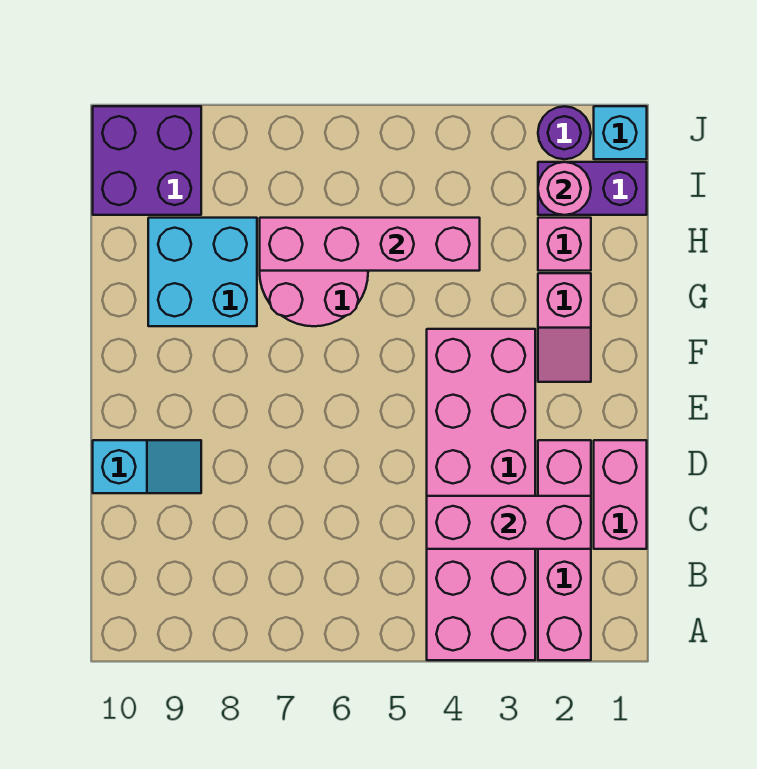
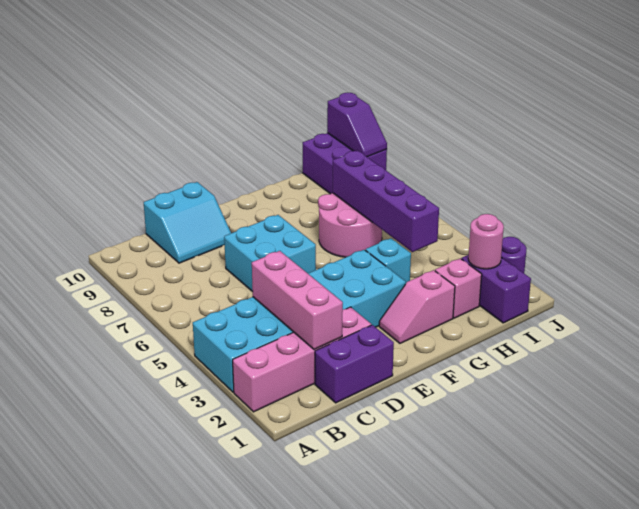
pink brick A3:F4 level 1 -> cyan brick A3:F4 level 1
pink brick C1:D1 level 1 -> purple brick C1:D1 level 1
cyan slope D9:D10 level 1 top 10 -> cyan slope C9:D10 level 1 top 10
cyan brick G8:H9 level 1 -> cyan brick D6:E7 level 1
pink brick H4:H7 level 2 -> purple brick H4:H7 level 2
cyan brick J1 level 1 -> cyan brick G4 level 1
none -> purple slope J9:J10 level 2 top 10

